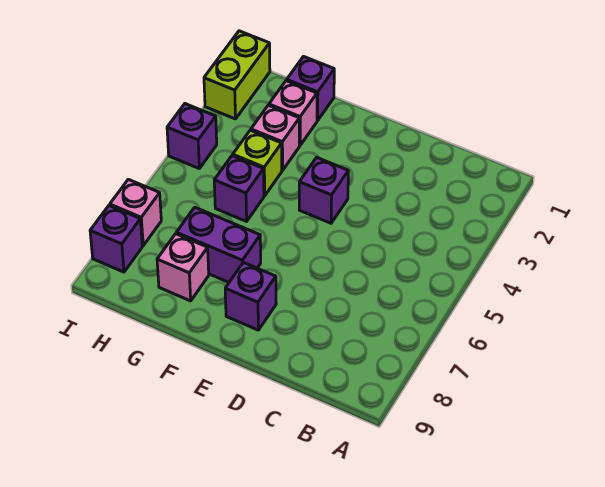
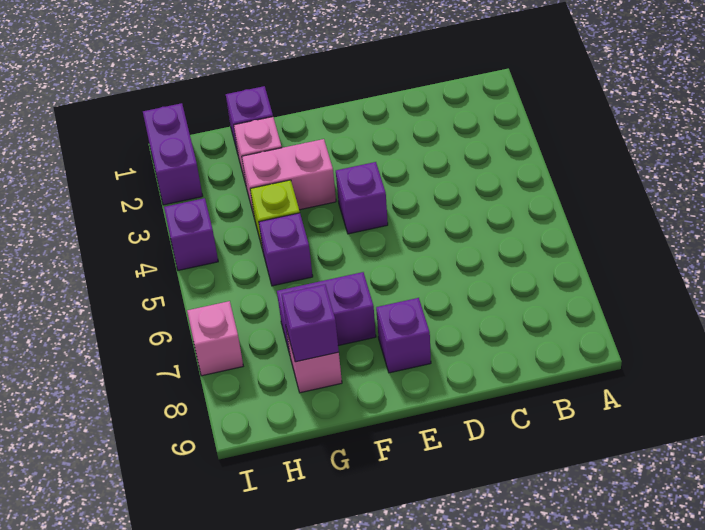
pink brick G3 level 1 -> pink brick F3:G3 level 1
lime brick I1:I2 level 1 -> purple brick I1:I2 level 1
purple brick I8 level 1 -> purple brick G8 level 2

